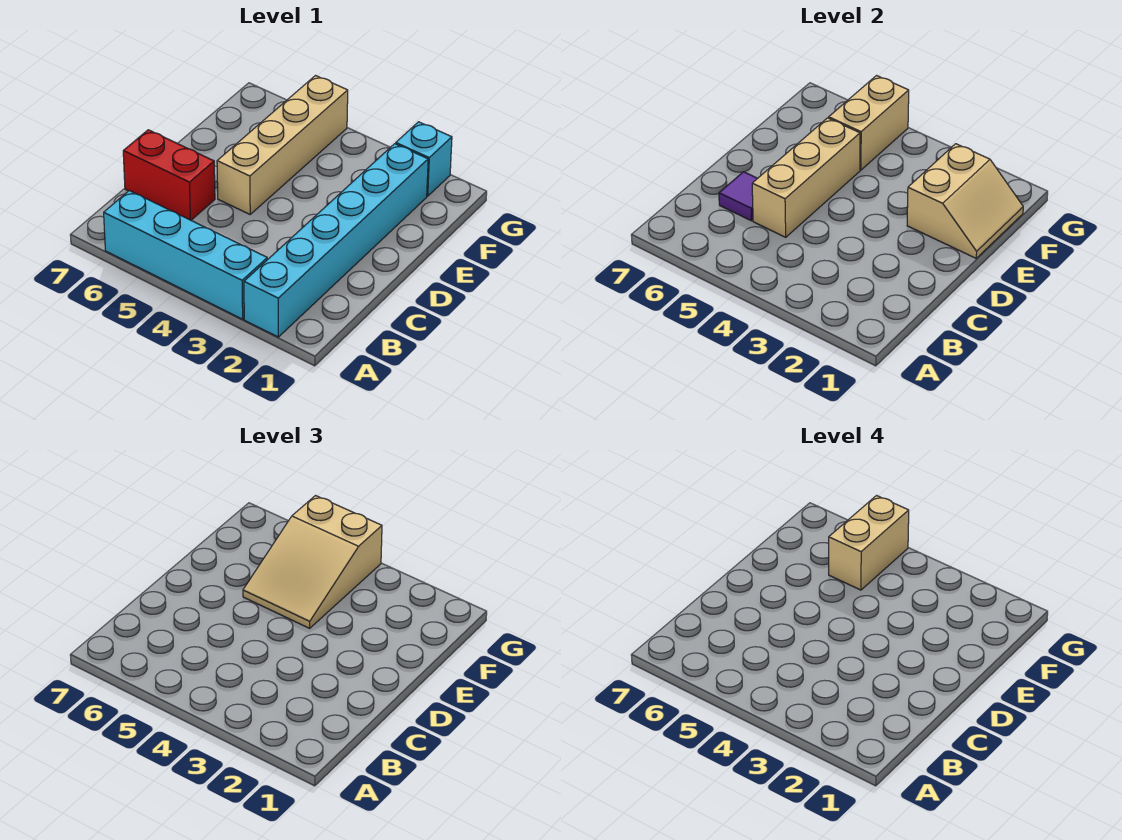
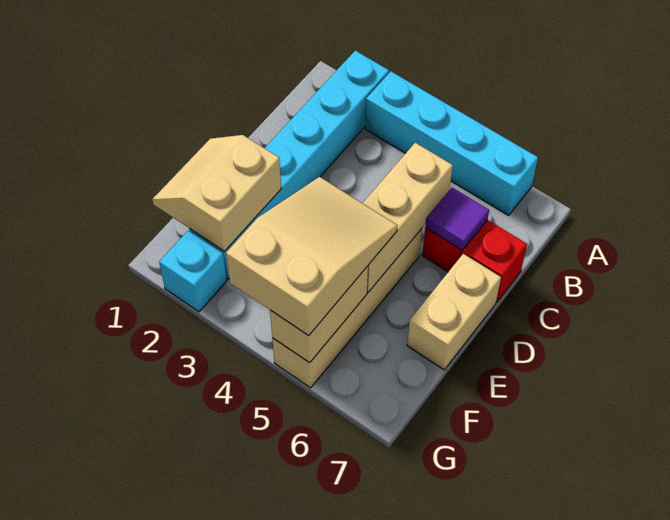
tan brick F5:G5 level 4 -> tan brick D7:E7 level 1

